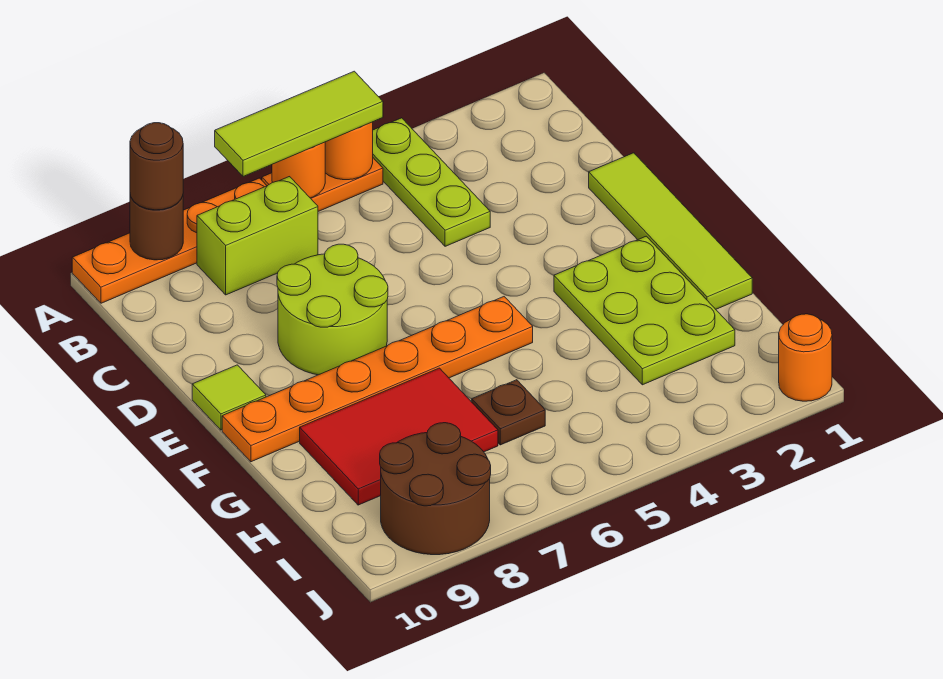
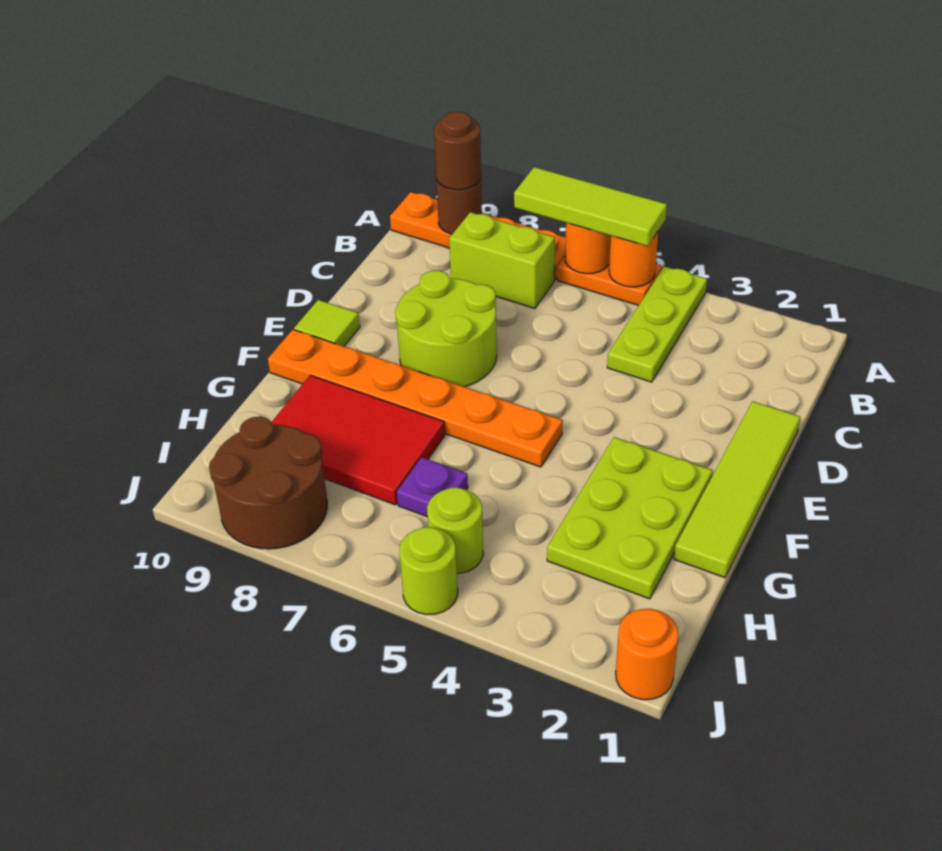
brown plate H6 level 1 -> purple plate H6 level 1
none -> lime round brick I5 level 1
none -> lime round brick J5 level 1

